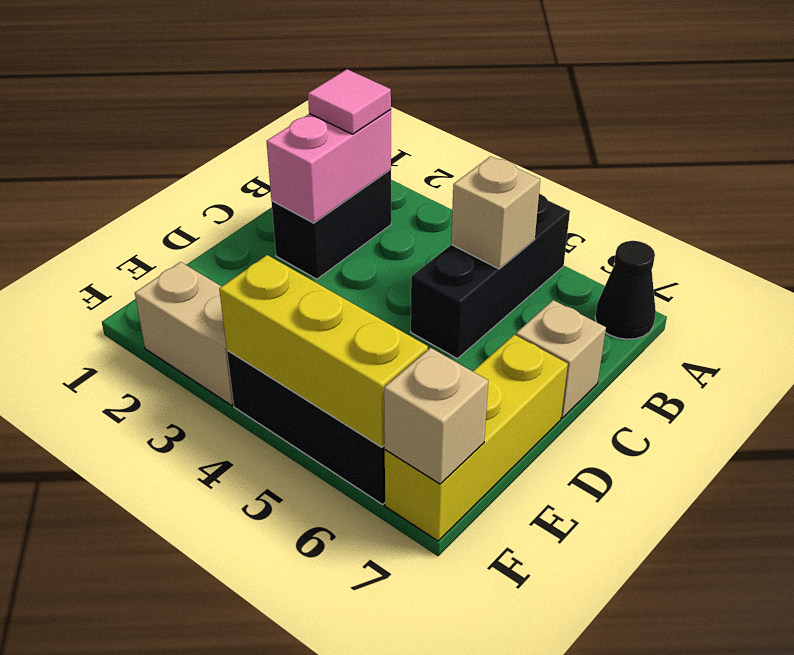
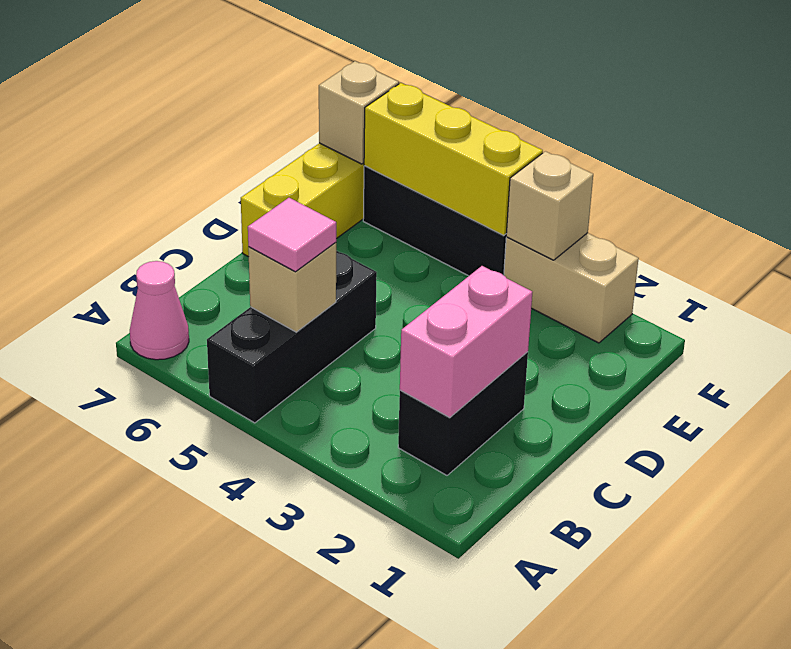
black cone A7 level 1 -> pink cone A7 level 1
pink tile B2 level 3 -> pink tile B5 level 3
tan brick C7 level 1 -> tan brick F3 level 2

